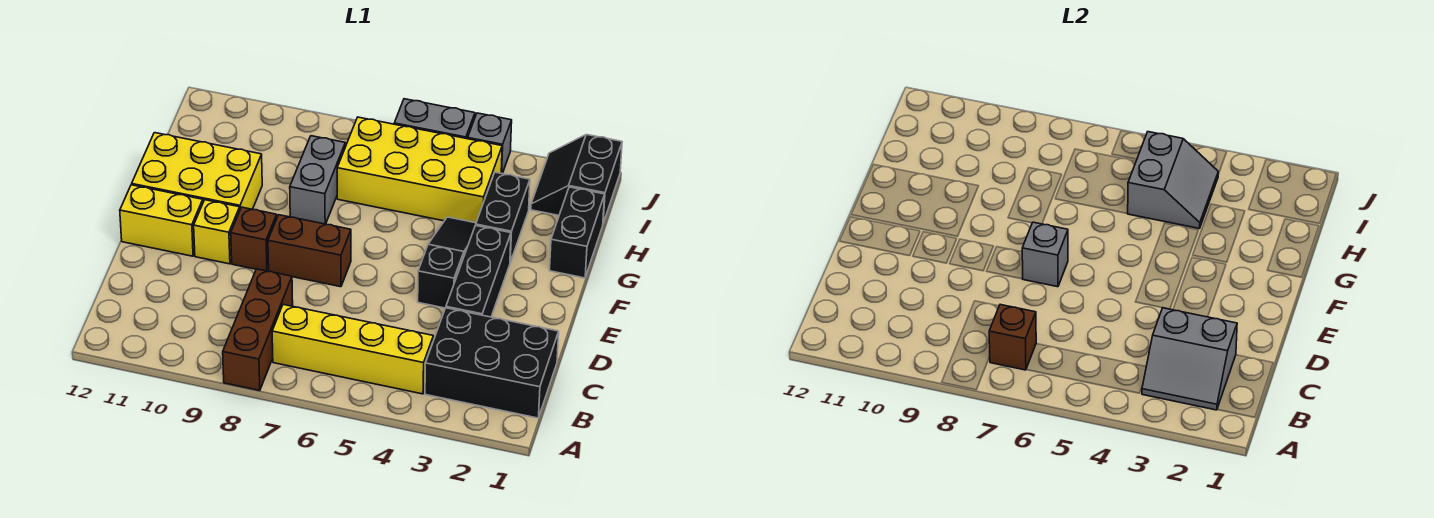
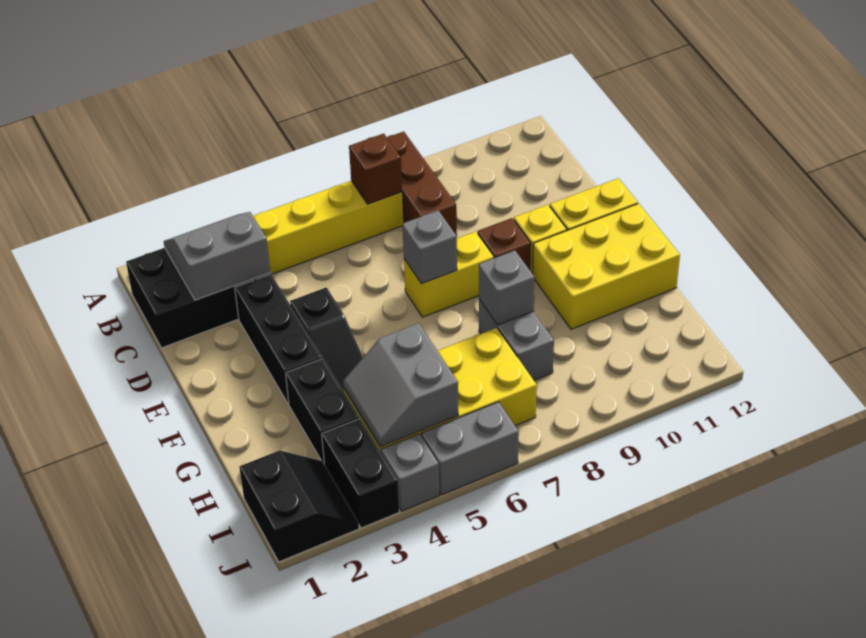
brown brick E7:E8 level 1 -> yellow brick E7:E8 level 1
black brick G1:H1 level 1 -> black brick I3:J3 level 1
none -> grey brick G8 level 2

